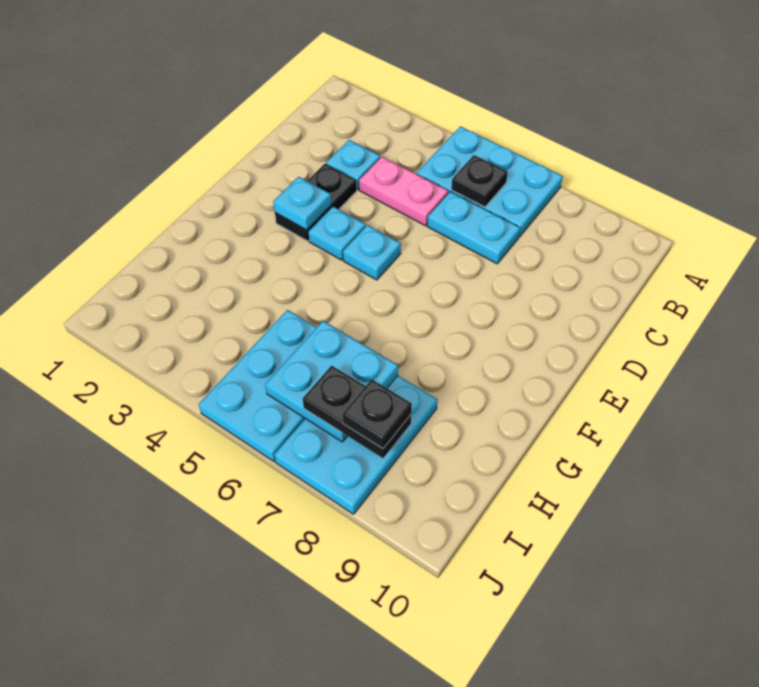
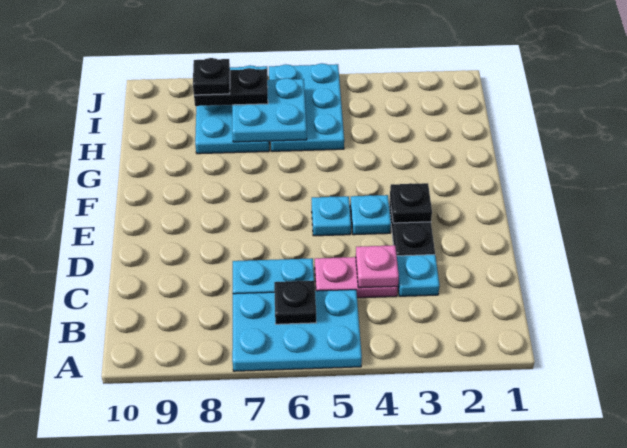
none -> pink plate C4 level 2
cyan plate E3 level 2 -> black plate E3 level 2

